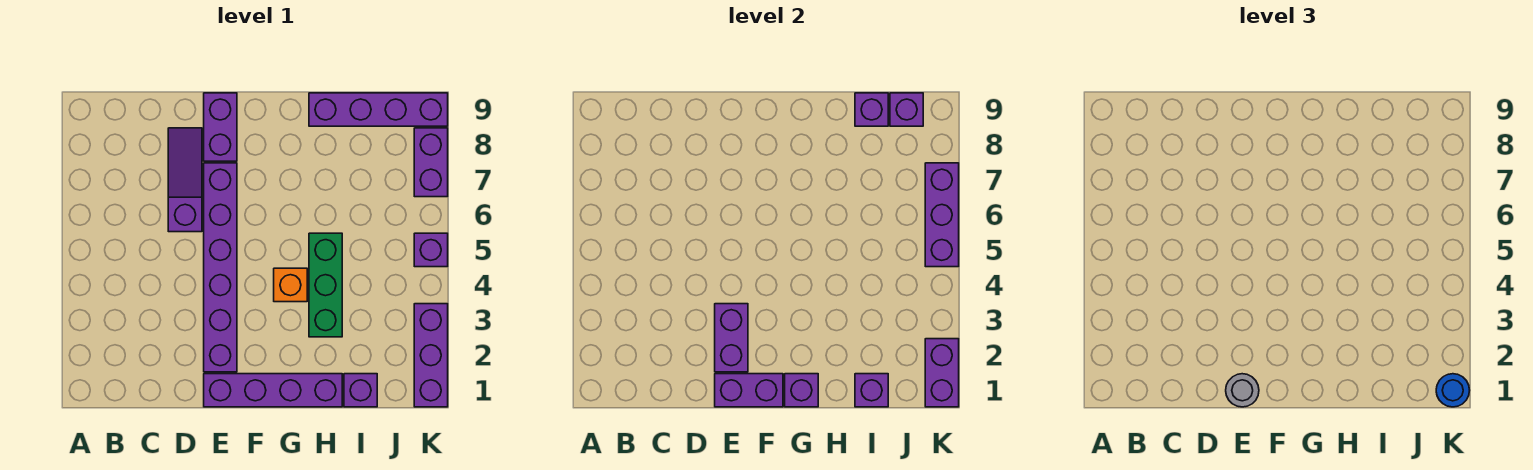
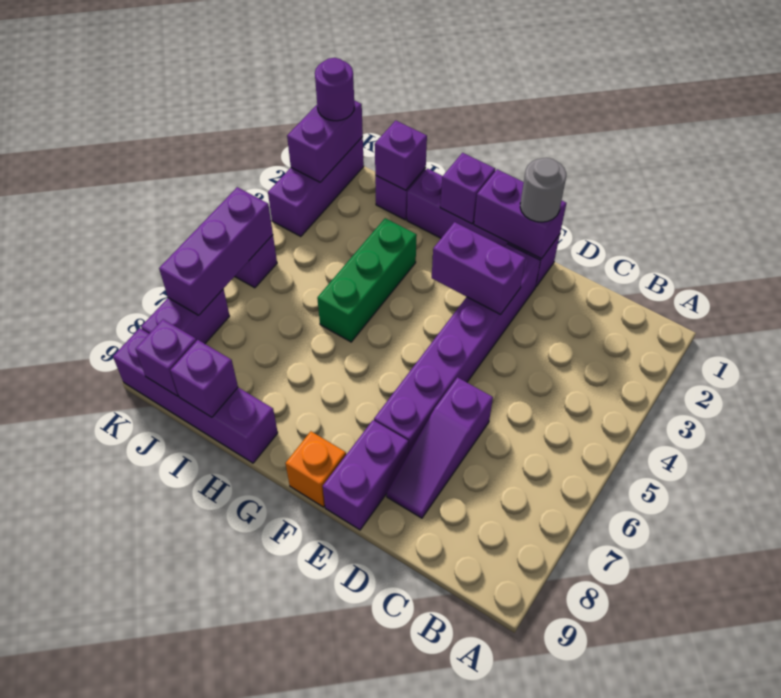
purple brick E2:E3 level 2 -> purple brick E3:F3 level 2
orange brick G4 level 1 -> orange brick F9 level 1
blue round brick K1 level 3 -> purple round brick K1 level 3

